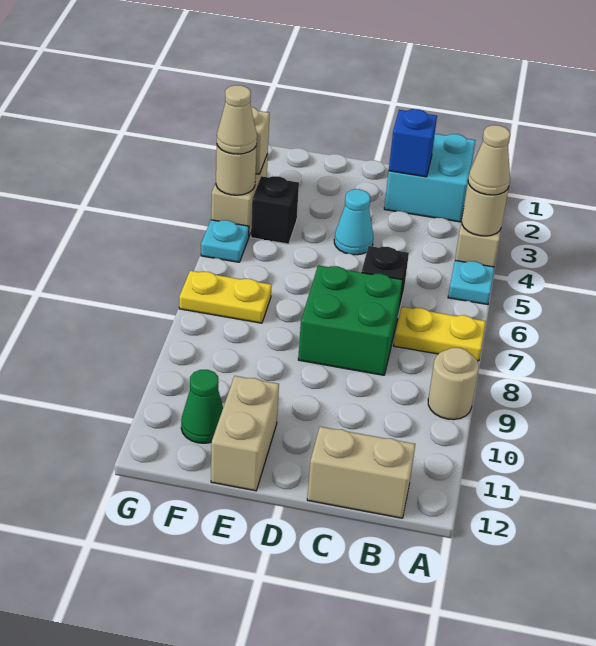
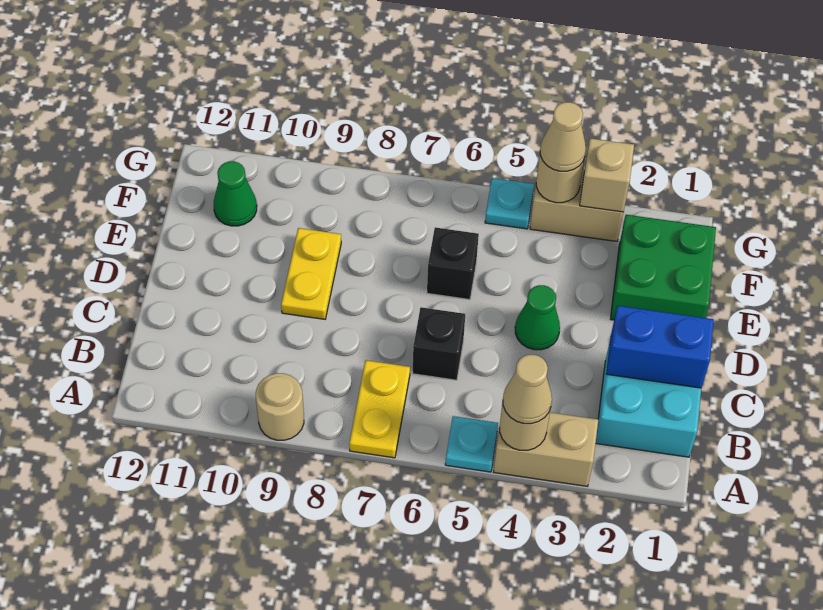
tan brick B12:C12 level 1 -> none
blue brick C2 level 2 -> blue brick C1:C2 level 2
green brick C7:D8 level 1 -> green brick E1:F2 level 1
cyan cone D4 level 1 -> green cone D4 level 1
tan brick E11:E12 level 1 -> none
black brick F4 level 1 -> black brick E6 level 1
yellow plate F7:G7 level 1 -> yellow plate D9:E9 level 1

